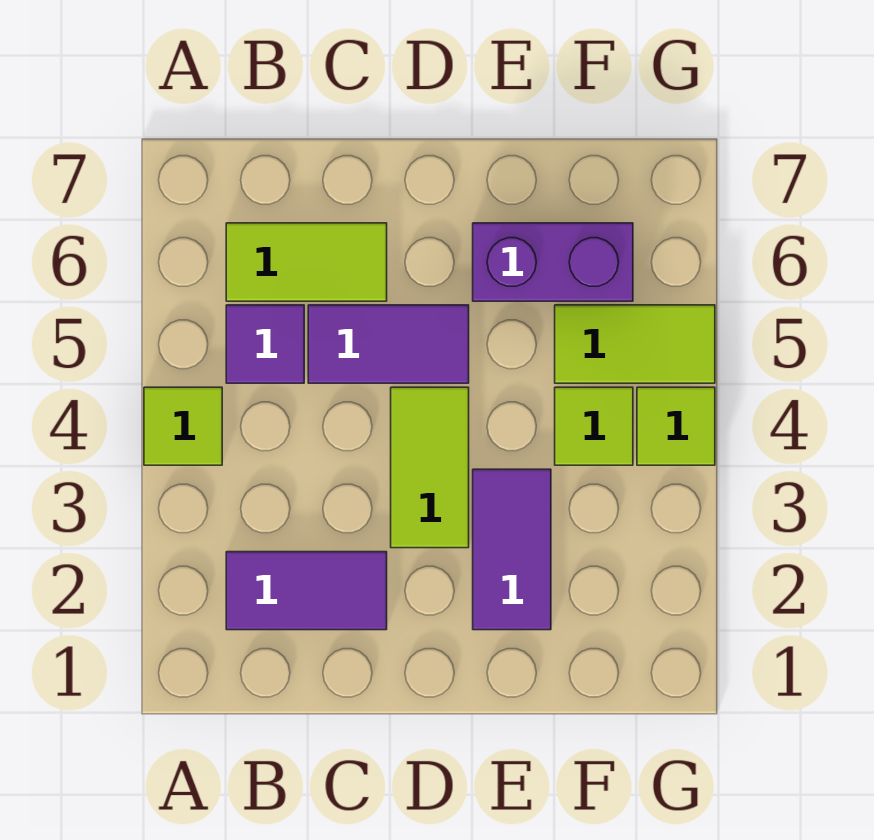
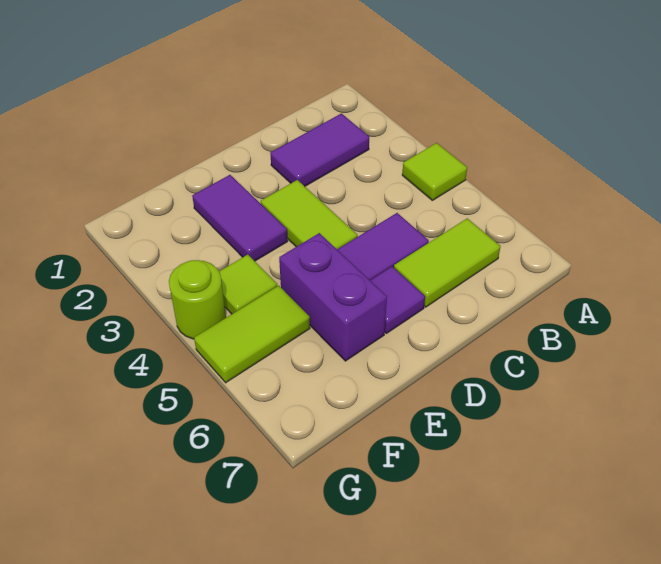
purple tile B5 level 1 -> purple tile D6 level 1
purple brick E6:F6 level 1 -> purple brick E5:E6 level 1
lime tile G4 level 1 -> lime round brick G4 level 1

